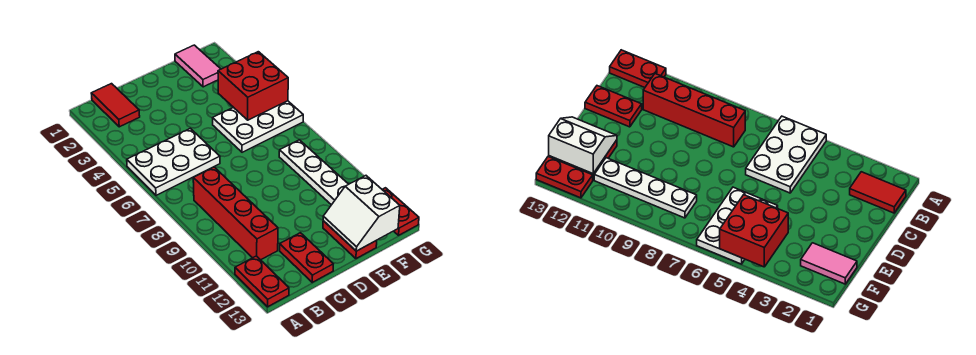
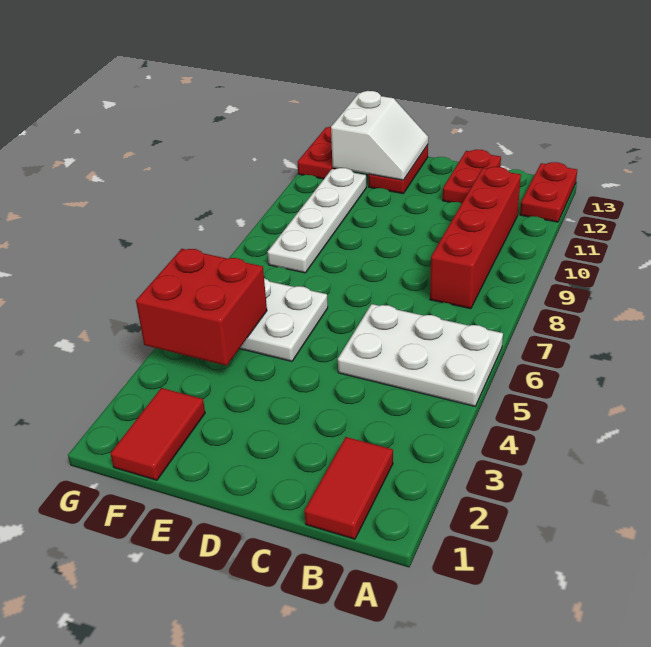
pink tile F1:F2 level 1 -> red tile F1:F2 level 1

